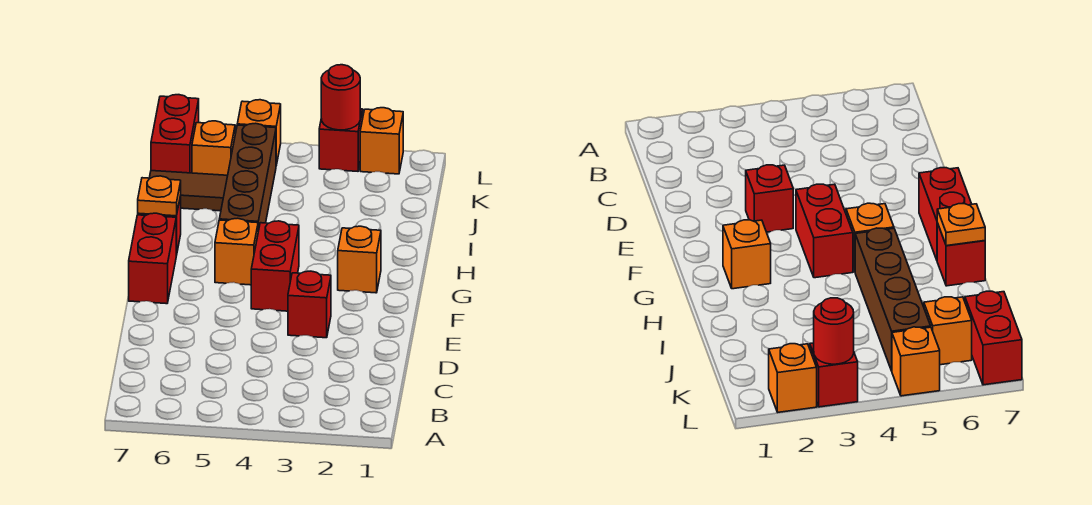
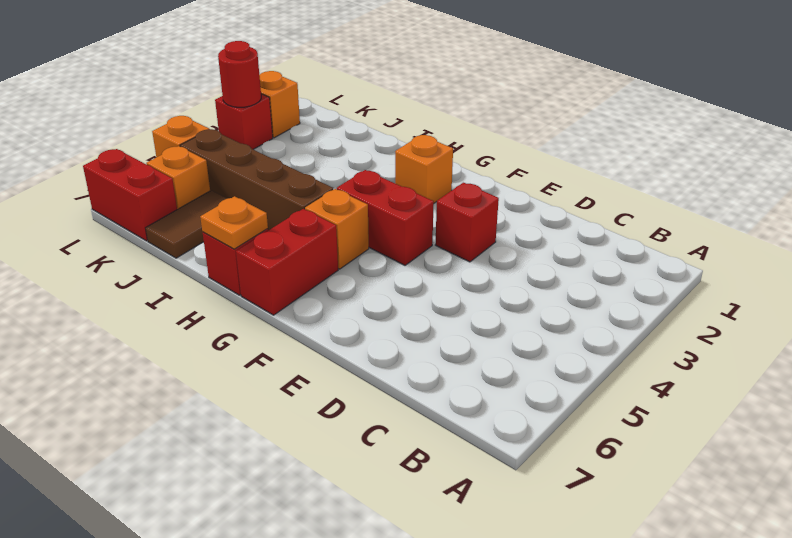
red brick F7:G7 level 1 -> red brick G6:G7 level 1

